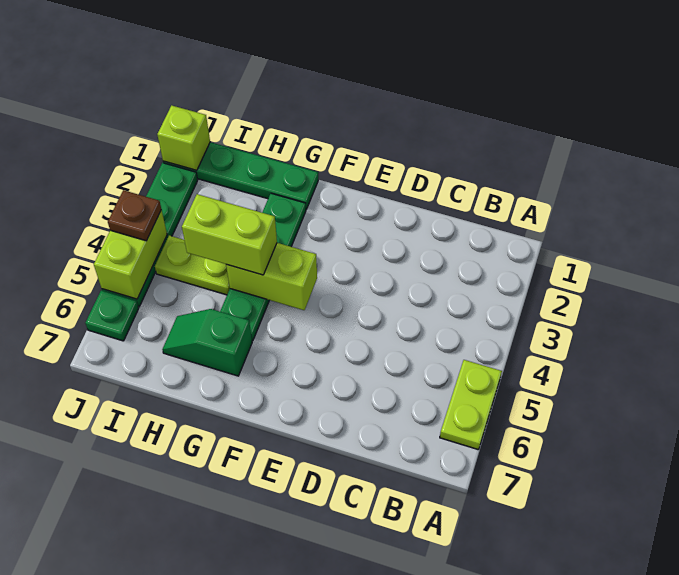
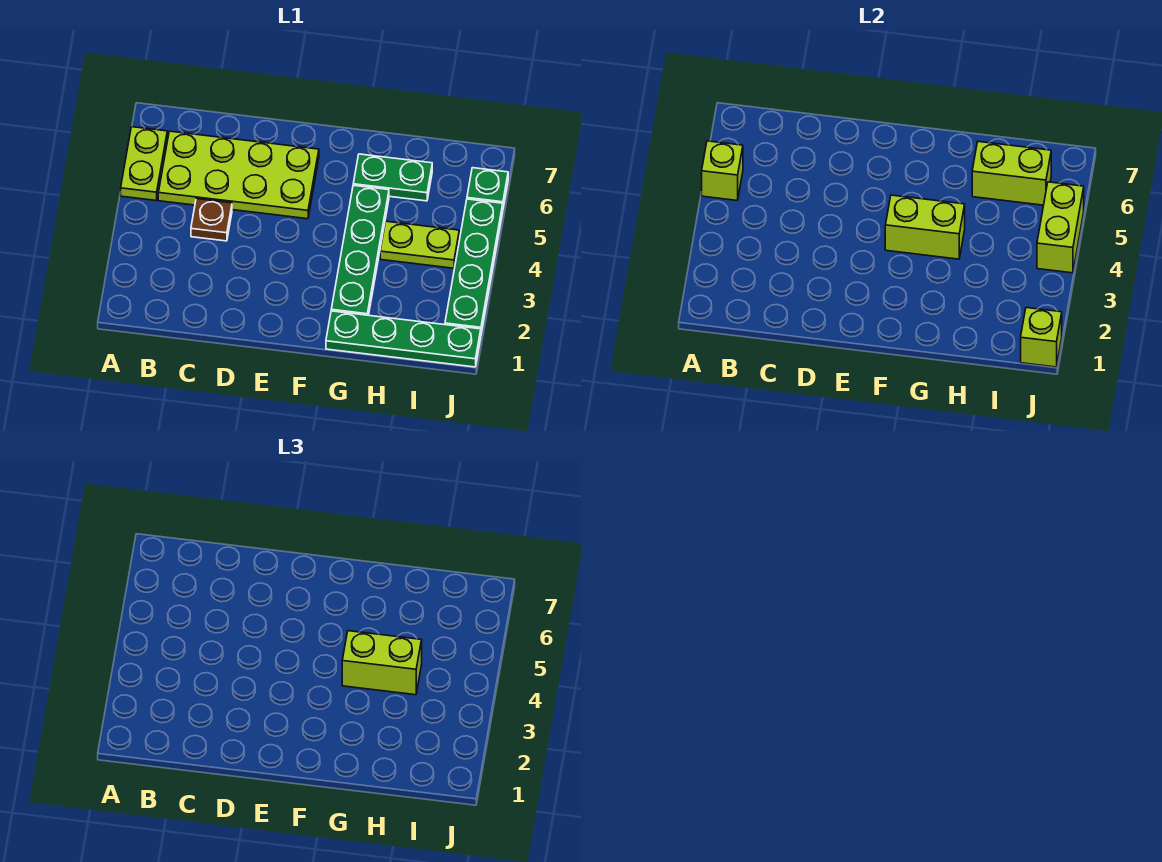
none -> lime brick A5 level 2
none -> lime plate B5:E6 level 1
green slope G6:H6 level 1 top G -> green plate G6:H6 level 1
none -> lime brick H6:I6 level 2
brown plate J4 level 3 -> brown plate C4 level 1

